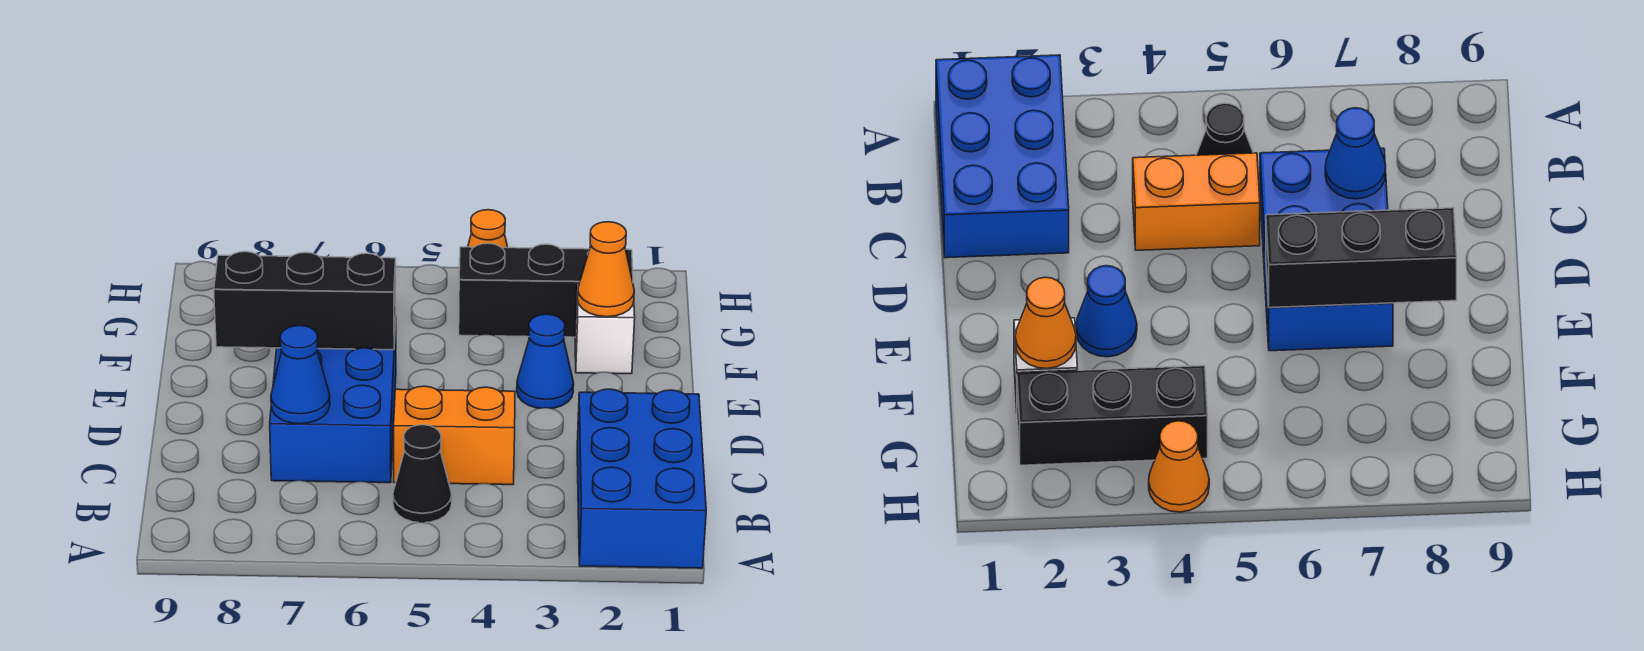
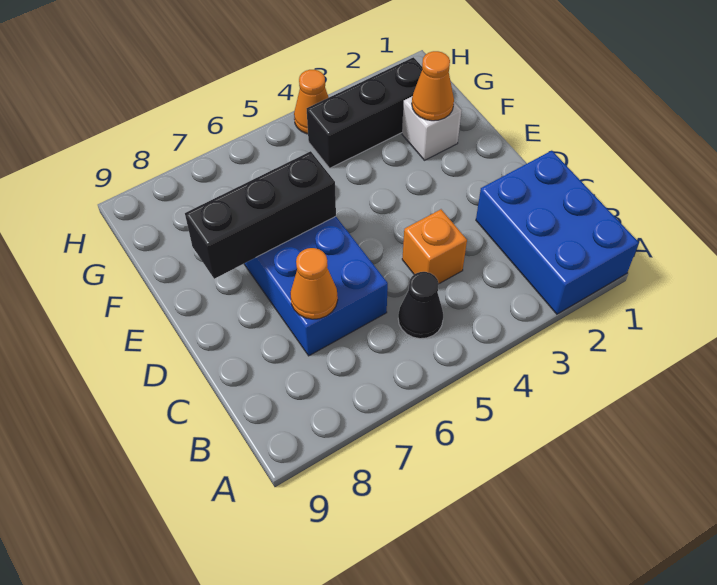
orange brick C4:C5 level 1 -> orange brick C4 level 1
blue cone C7 level 2 -> orange cone C7 level 2
blue cone E3 level 1 -> none

